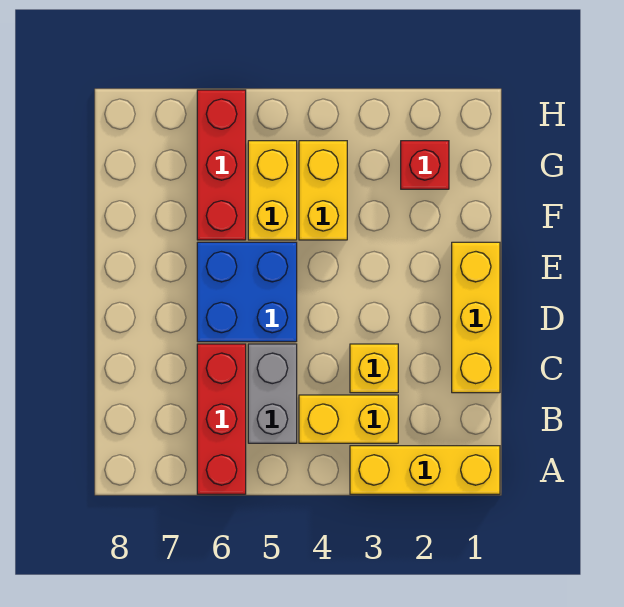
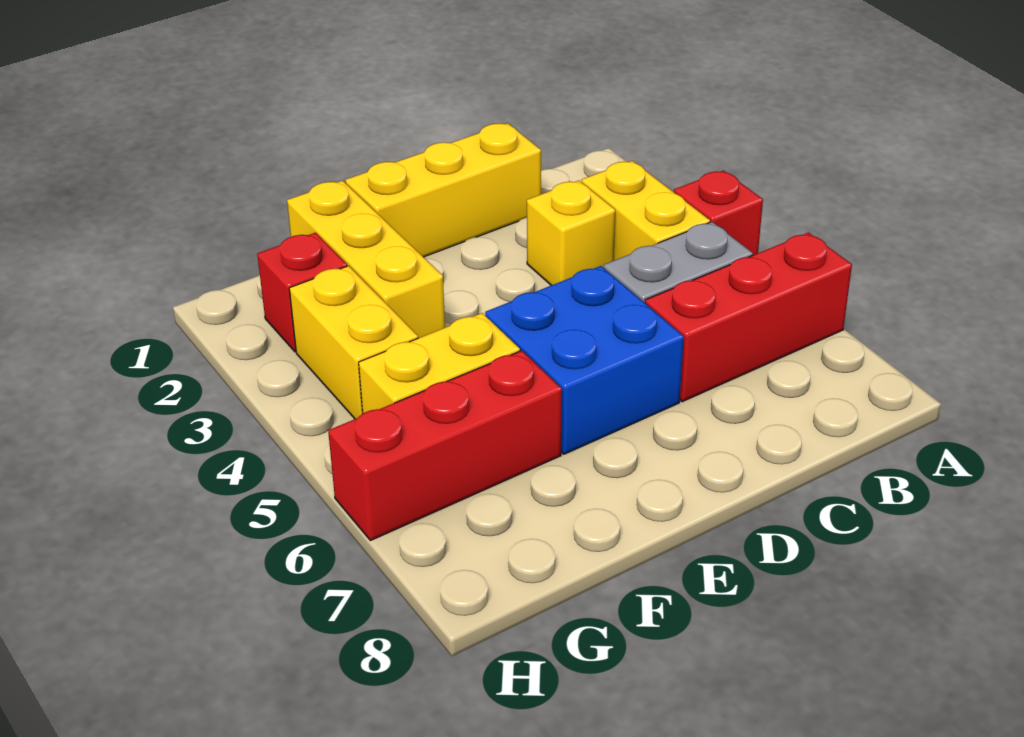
yellow brick A1:A3 level 1 -> yellow brick F1:F3 level 1
none -> red brick A4 level 1
yellow brick F4:G4 level 1 -> yellow brick G3:G4 level 1

